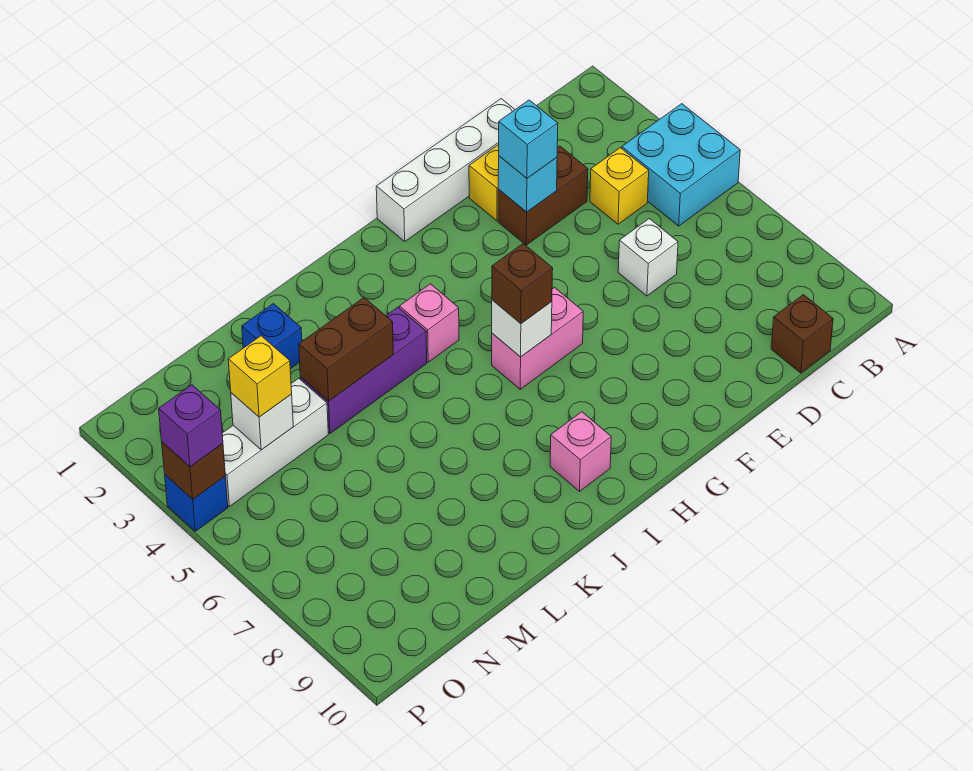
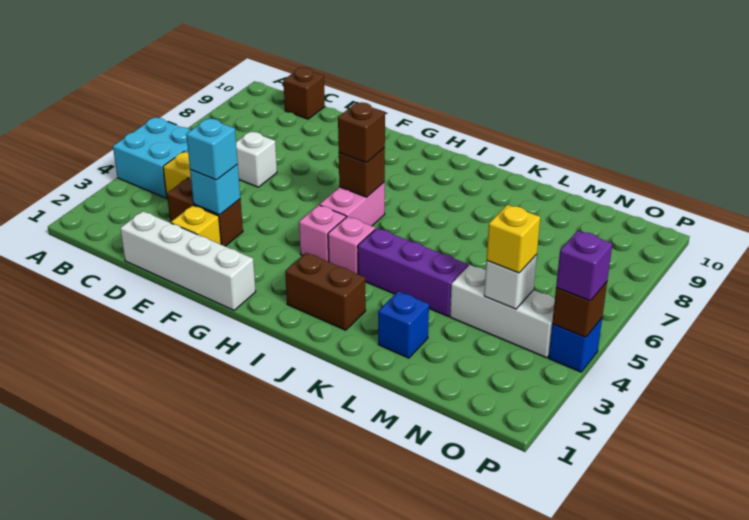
pink brick G6:H6 level 1 -> pink brick H5:H6 level 1
white brick H6 level 2 -> brown brick H6 level 2
pink brick I9 level 1 -> pink brick H4 level 1
brown brick K4:L4 level 2 -> brown brick I2:J2 level 1

